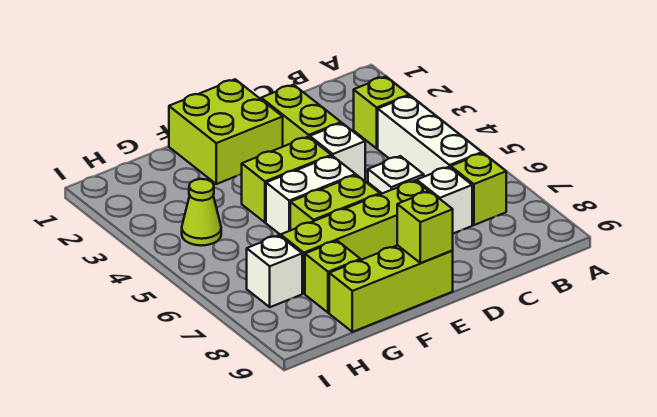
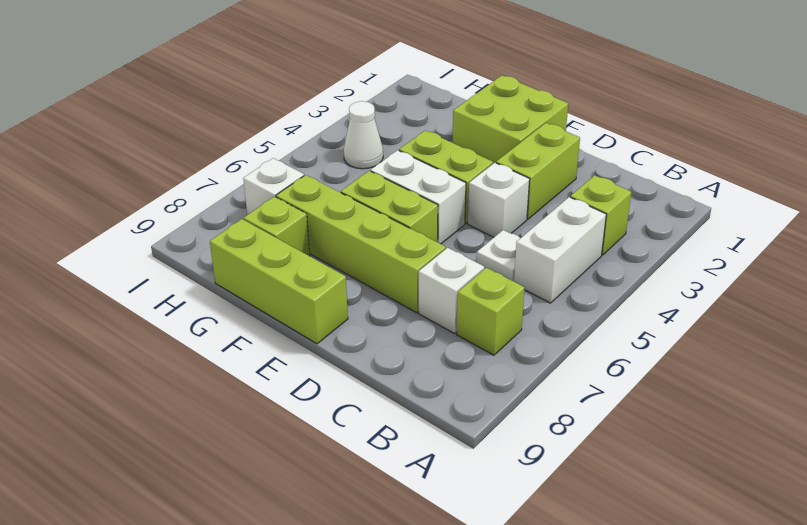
white brick B4:B6 level 1 -> white brick B4:B5 level 1
lime brick E9 level 2 -> none
lime cone H4 level 1 -> white cone H4 level 1

